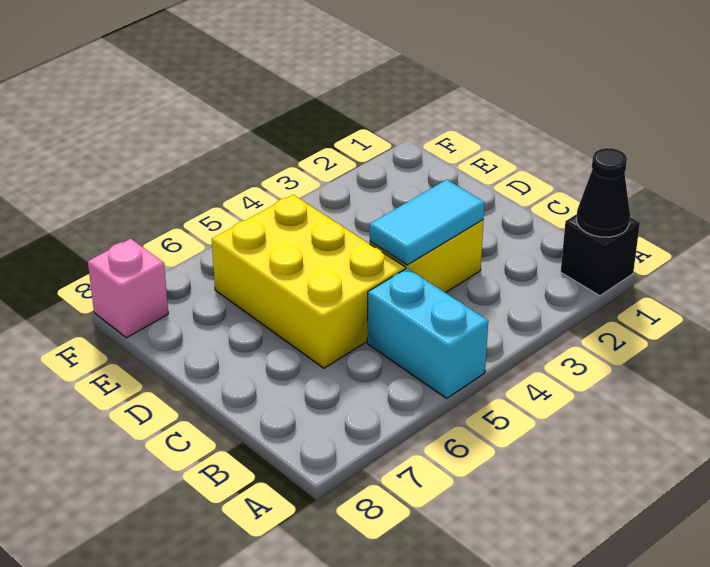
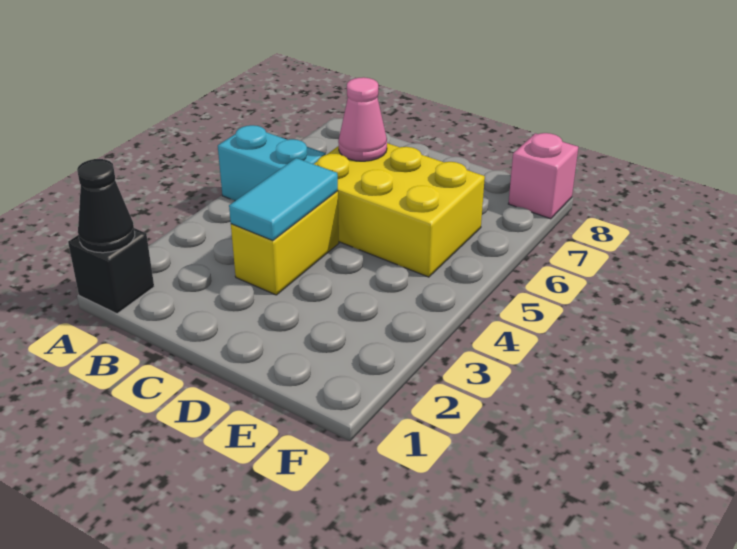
none -> pink cone C6 level 2

